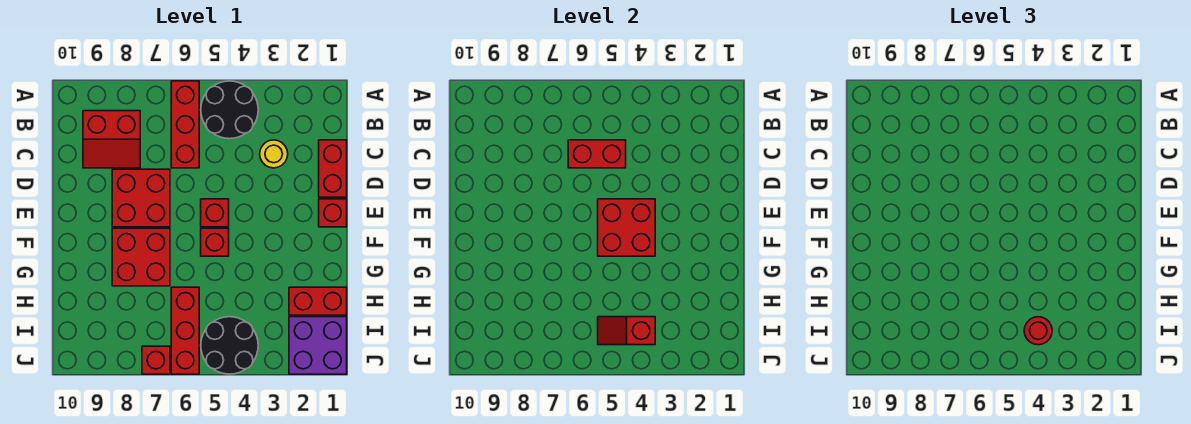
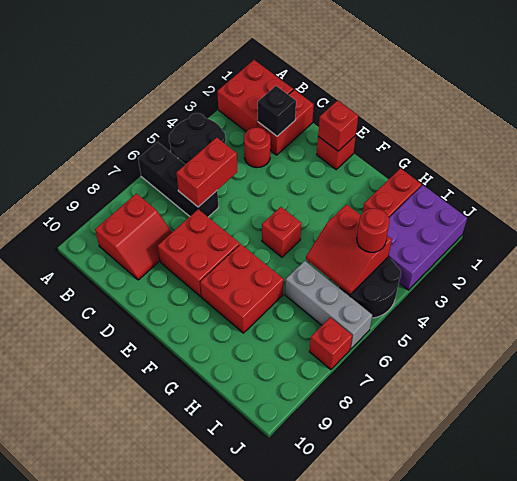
red brick A6:C6 level 1 -> black brick A6:C6 level 1
red brick C1:D1 level 1 -> red brick C1:C2 level 1
none -> black brick C2 level 2
yellow round brick C3 level 1 -> red round brick C3 level 1
red brick E4:F5 level 2 -> red brick A1:B2 level 1
red brick E5 level 1 -> red brick E1 level 2
red brick H6:J6 level 1 -> grey brick H6:J6 level 1
purple brick I1:J2 level 1 -> purple brick I1:J3 level 1
red slope I4:I5 level 2 top 4 -> red slope H4:I5 level 2 top 4

